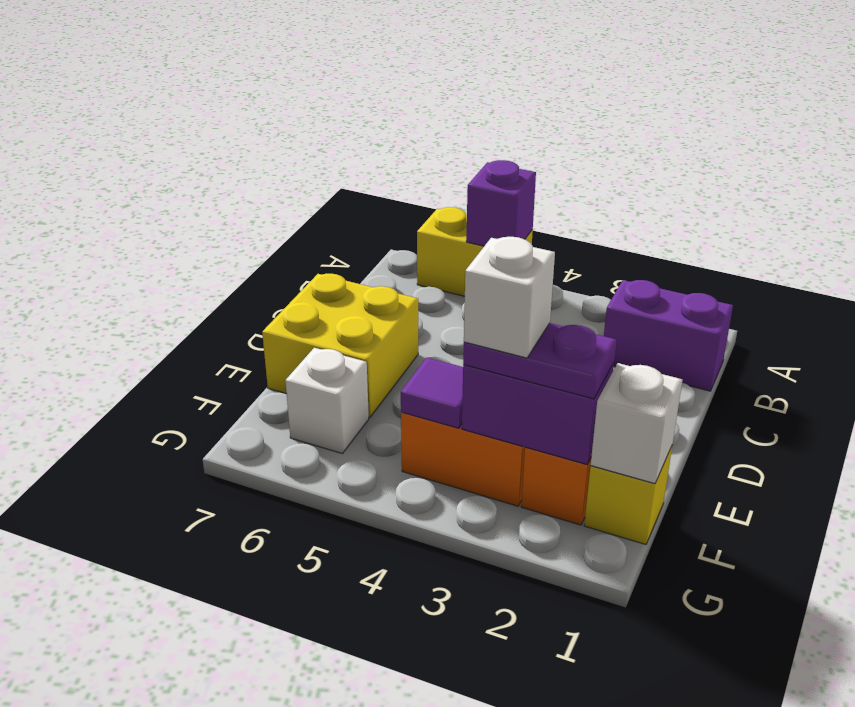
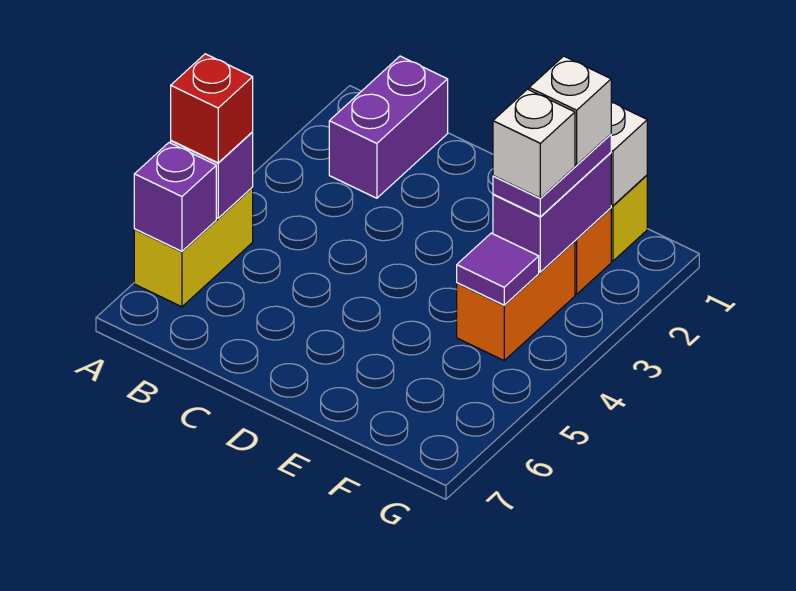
none -> red brick A5 level 3
none -> purple brick A6 level 2
yellow brick D6:E7 level 1 -> none
white brick F6 level 1 -> white brick F2 level 4

